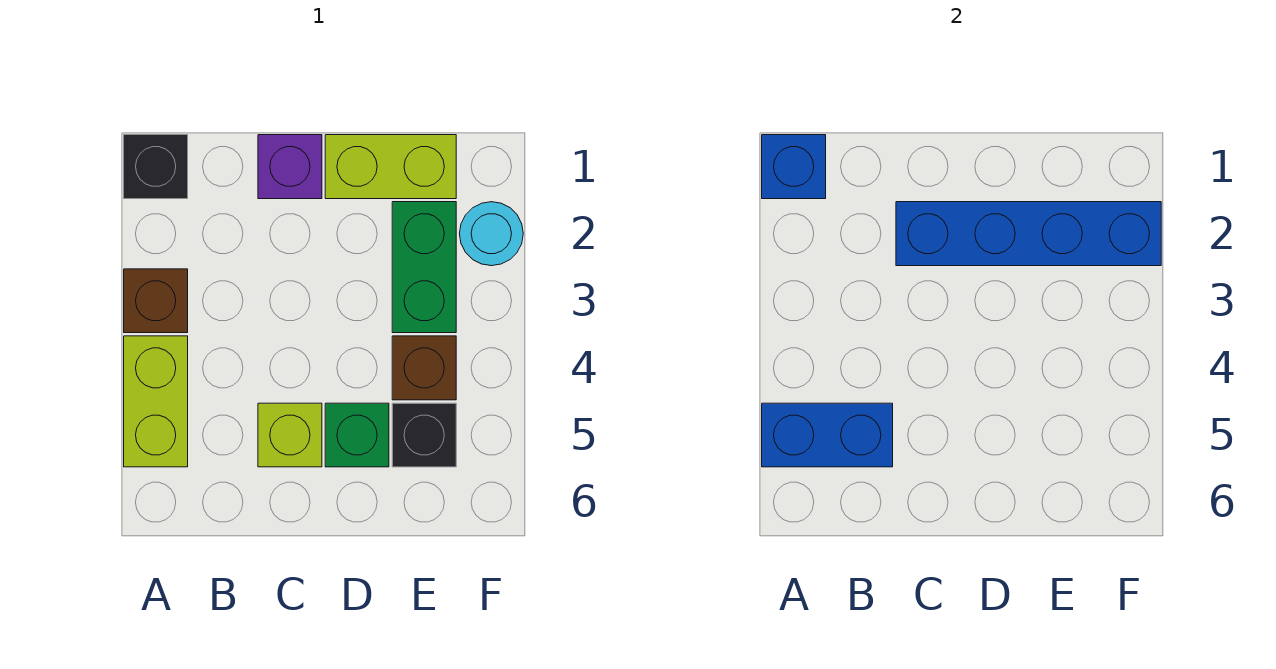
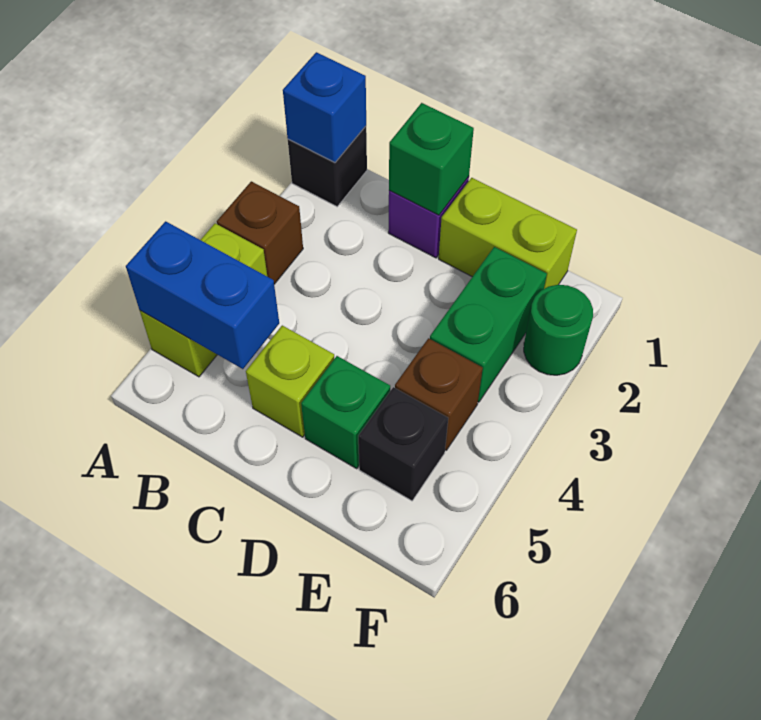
none -> green brick C1 level 2
blue brick C2:F2 level 2 -> none
cyan round brick F2 level 1 -> green round brick F2 level 1

